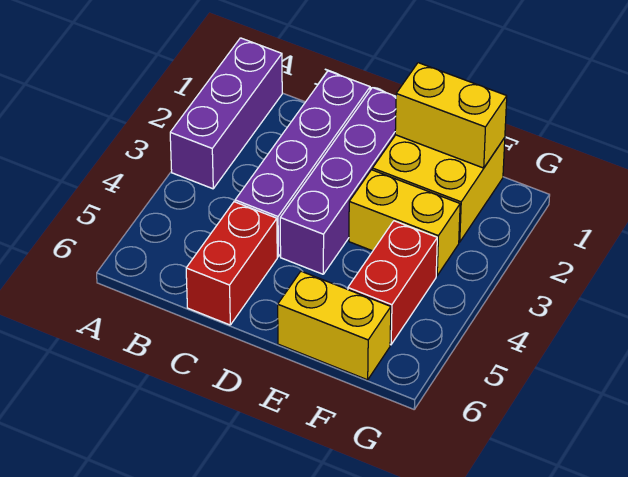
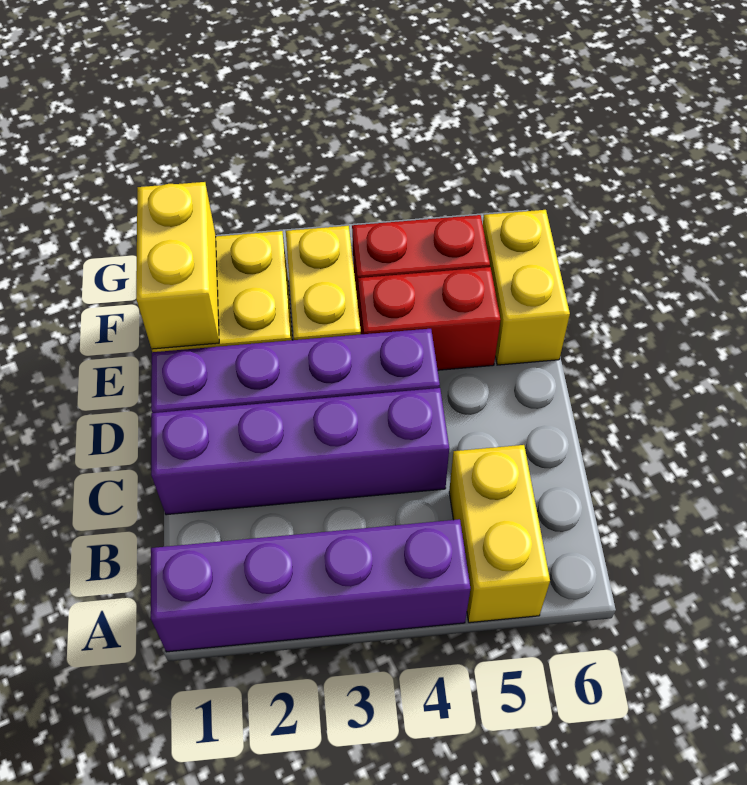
purple brick A1:A3 level 1 -> purple brick A1:A4 level 1
none -> yellow brick A5:B5 level 1
red brick C5:C6 level 1 -> red brick E4:E5 level 1

